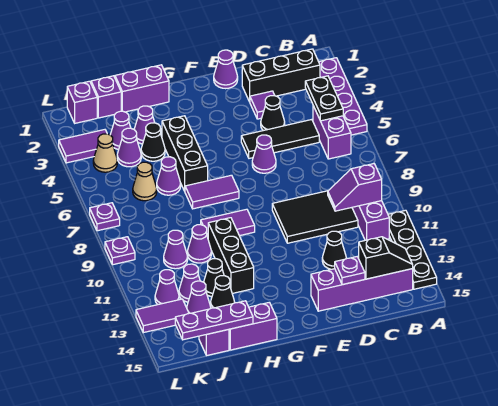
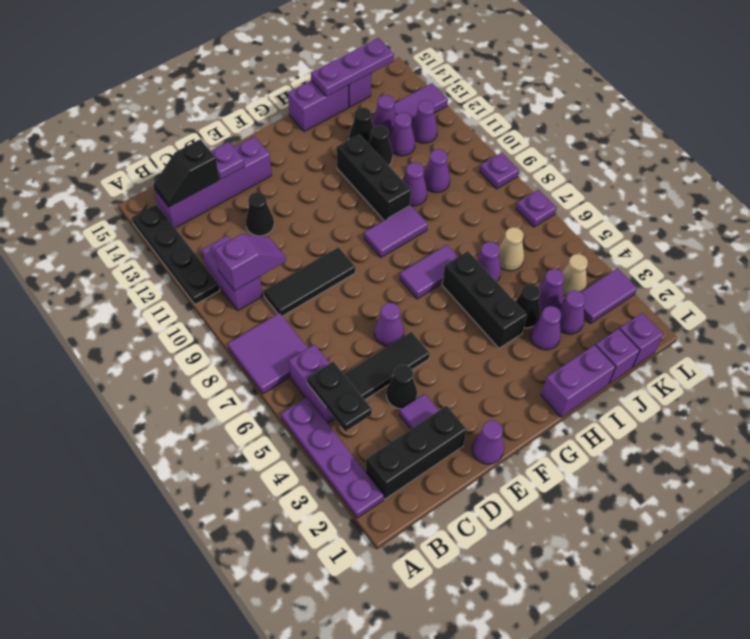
none -> purple tile A7:B8 level 1
black tile C9:E10 level 1 -> black tile C9:E9 level 1

